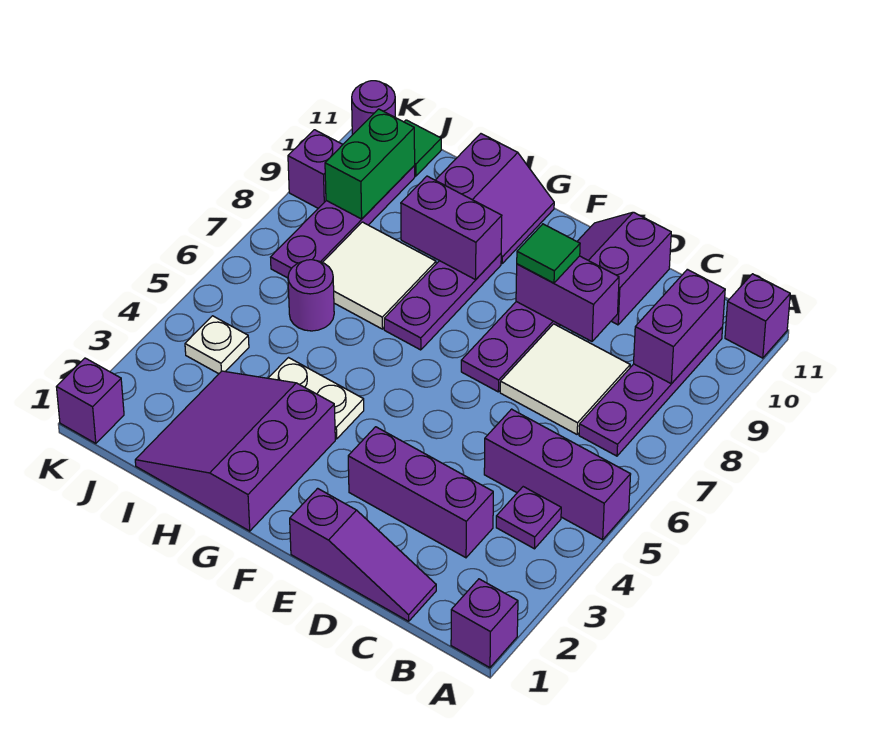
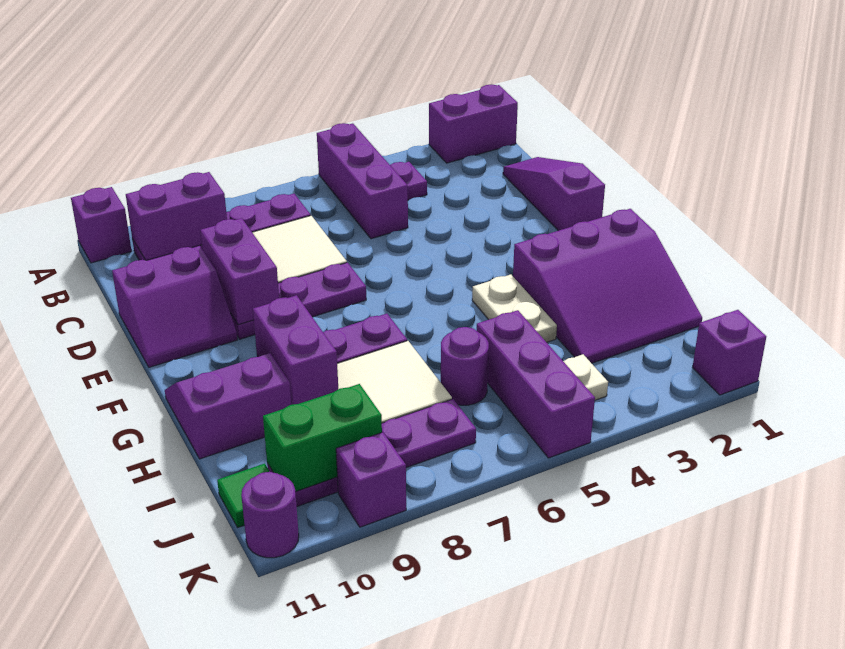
purple brick A1 level 1 -> purple brick A1:A2 level 1
purple brick C3:E3 level 1 -> purple brick I5:K5 level 1
green tile E9 level 3 -> none

